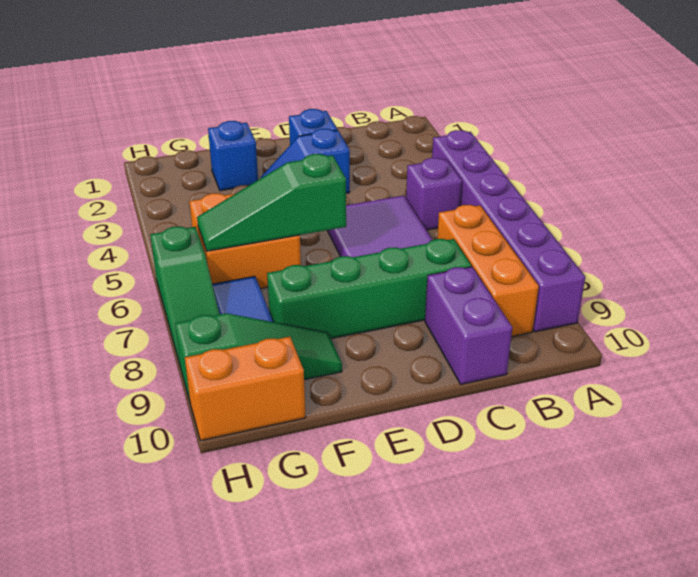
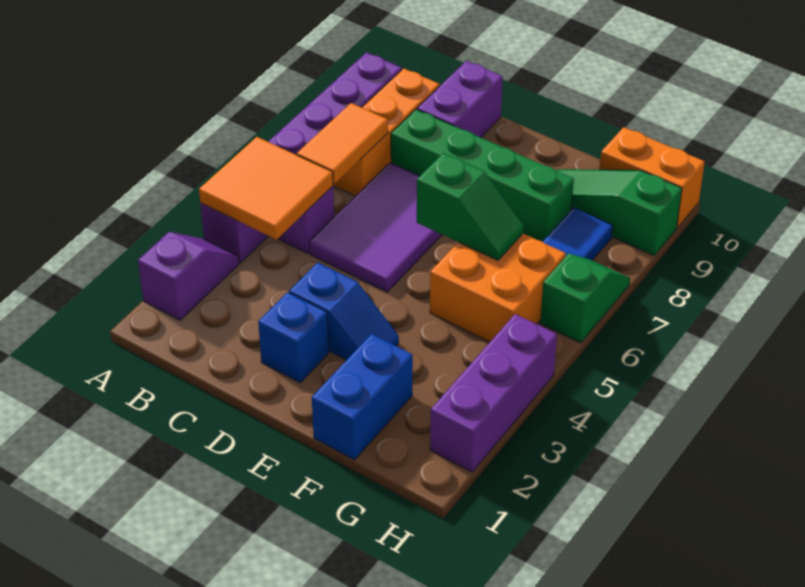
none -> purple slope A2:A3 level 1 top 2
none -> orange tile A4:B5 level 2
none -> orange tile B6:B7 level 2
green slope E6:G6 level 2 top E -> green slope E6:F6 level 2 top E
blue brick F2 level 1 -> blue brick F1:F2 level 1
none -> purple brick H2:H4 level 1
green slope H6:H8 level 1 top 6 -> green slope H6:H7 level 1 top 6

